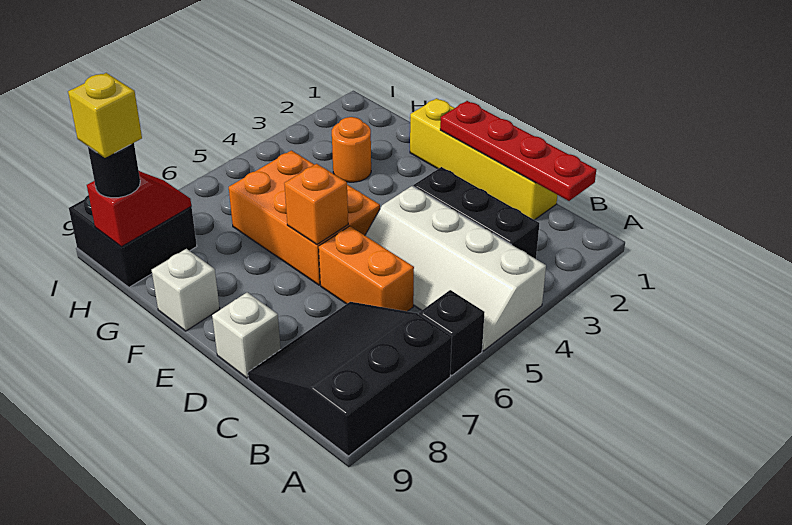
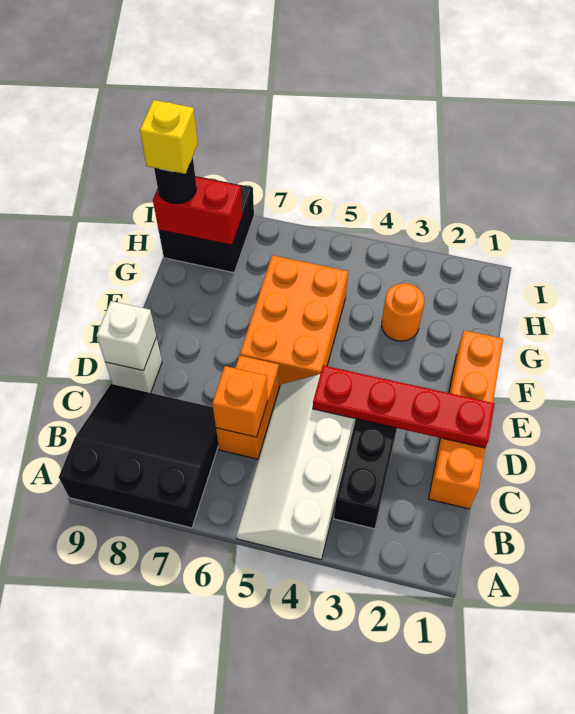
black brick A6 level 1 -> none
red plate B1:E1 level 2 -> red plate D1:D4 level 2
yellow brick C1:F1 level 1 -> orange brick C1:F1 level 1
orange brick E6 level 2 -> orange brick C6 level 2
white brick F9 level 1 -> white brick D9 level 2
red slope H8:H9 level 2 top 9 -> red brick H8:H9 level 2

